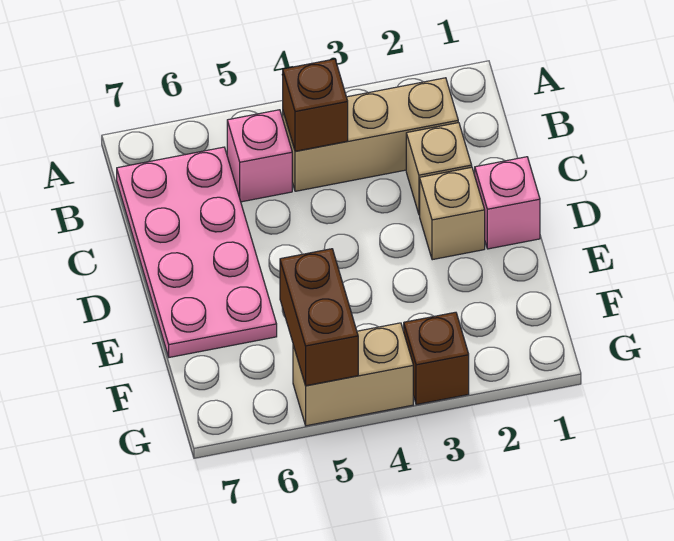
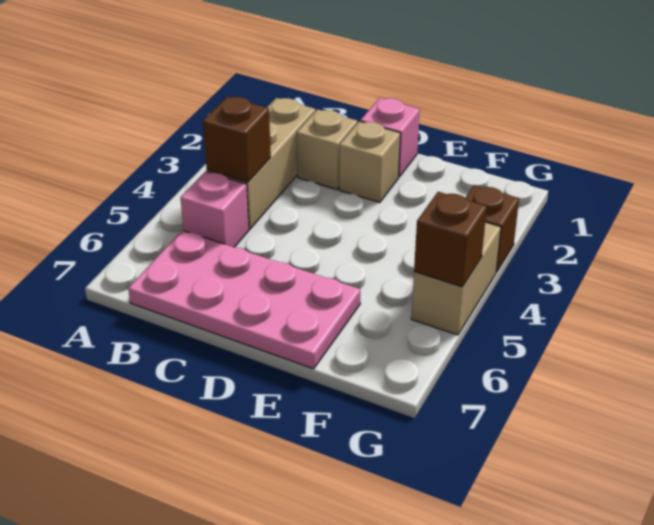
brown brick F5:G5 level 2 -> brown brick G5 level 2

